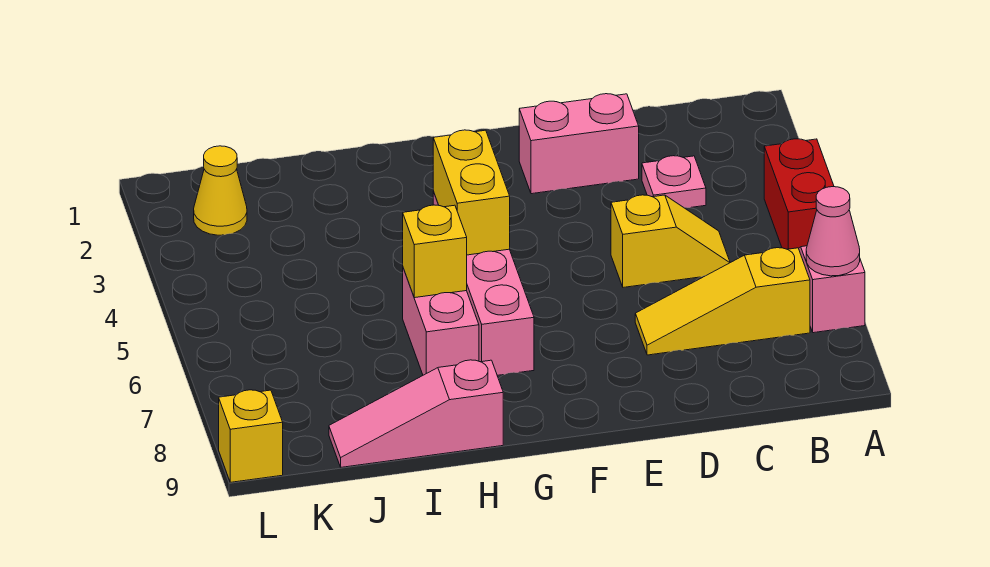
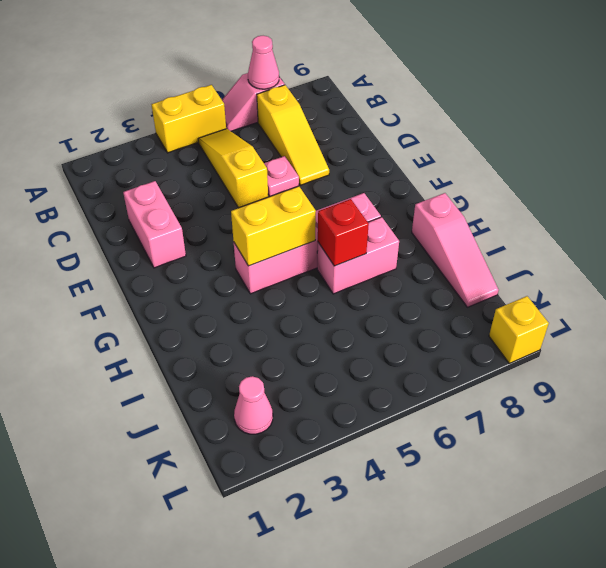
red brick A4:A5 level 1 -> yellow brick A4:A5 level 1
pink plate C3 level 1 -> pink plate D6 level 1
yellow slope C5:D5 level 1 top D -> yellow slope B5:D5 level 1 top D
yellow brick H6 level 2 -> red brick H6 level 2
yellow cone K2 level 1 -> pink cone K2 level 1

